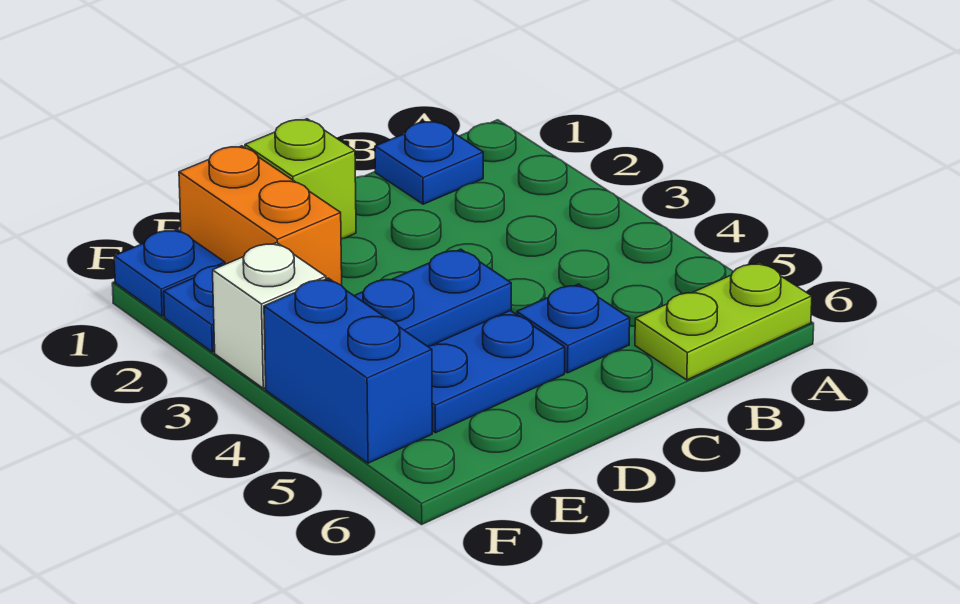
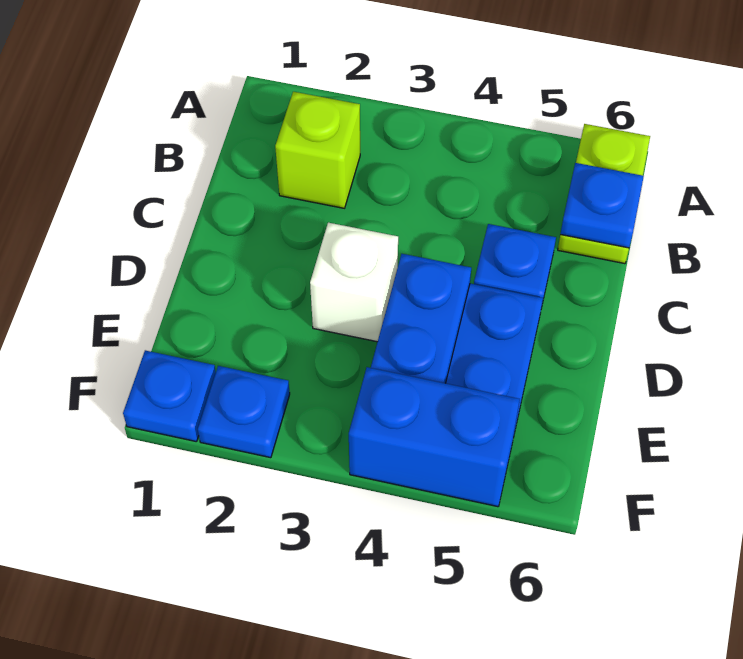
blue plate B1 level 1 -> blue plate B6 level 2
lime brick D1 level 1 -> lime brick B2 level 1
orange brick E1:E2 level 1 -> none
white brick F3 level 1 -> white brick D3 level 1

